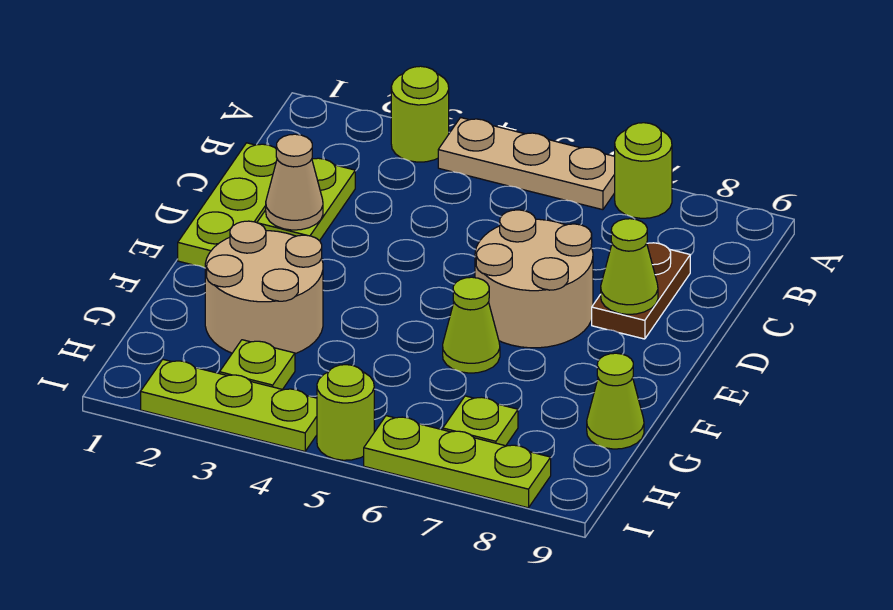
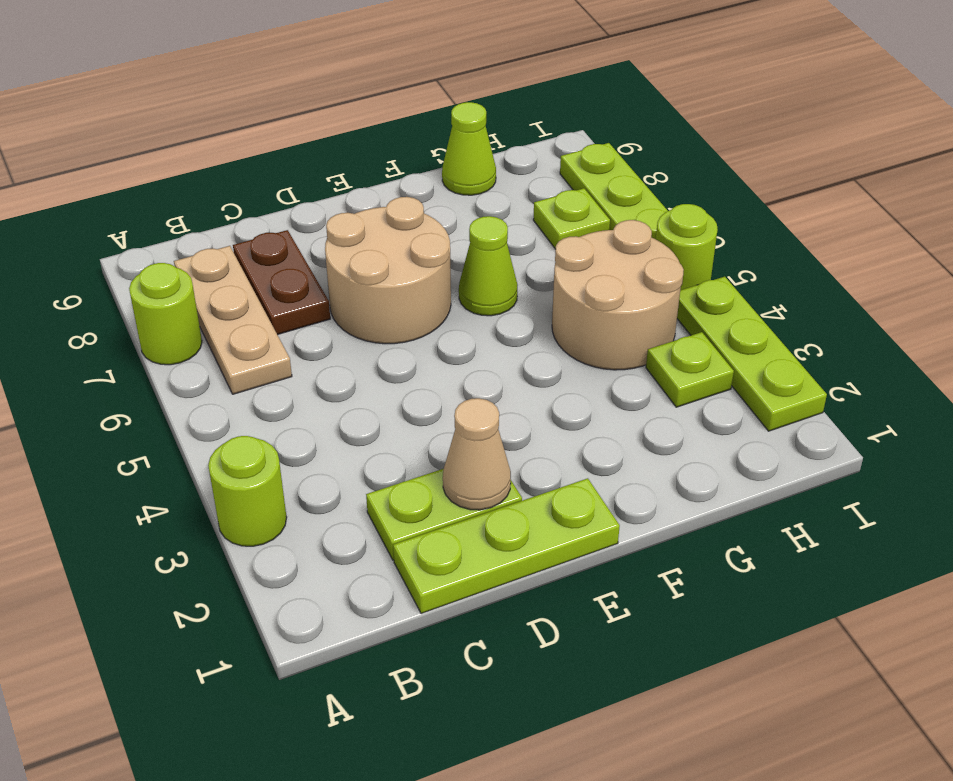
tan plate A4:A6 level 1 -> tan plate B6:B8 level 1
brown plate C8:D8 level 1 -> brown plate C7:C8 level 1
lime cone D8 level 2 -> none
tan round brick F2:G3 level 1 -> tan round brick G4:H5 level 1

